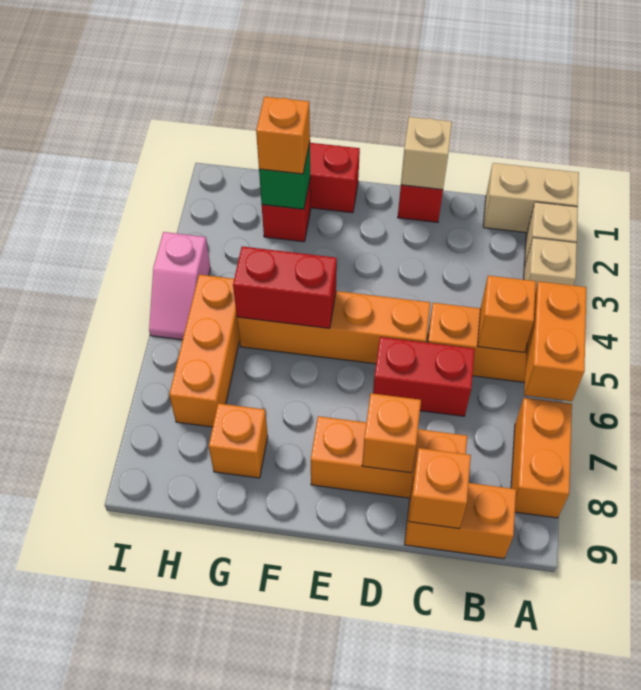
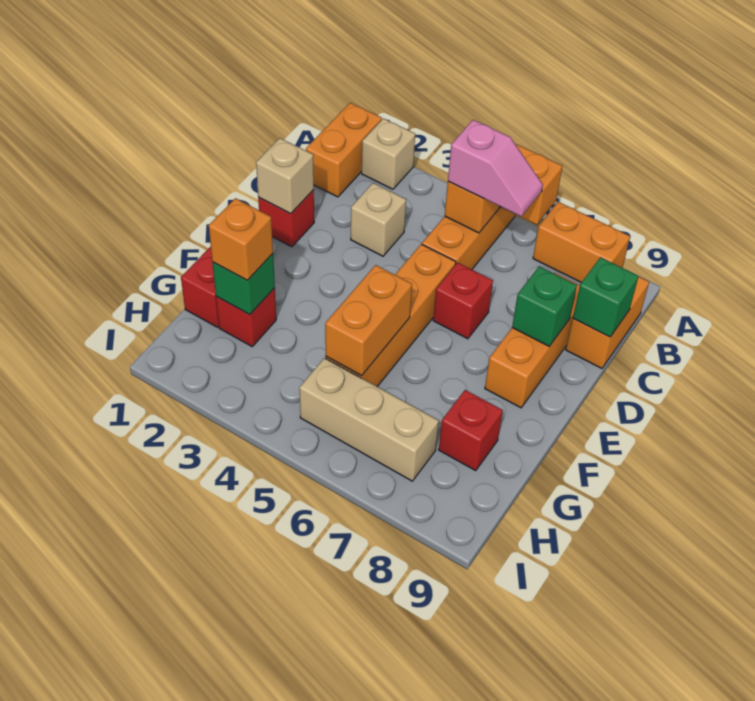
tan brick A1:B1 level 1 -> orange brick A1:B1 level 1
tan brick A3 level 1 -> tan brick C3 level 1
red brick C6:D6 level 1 -> red brick D6 level 1
orange brick C9 level 2 -> green brick C9 level 2
orange brick D8 level 2 -> green brick D8 level 2
red brick F5:G5 level 2 -> orange brick F5:G5 level 2
orange brick G8 level 1 -> red brick G8 level 1
orange brick H5:H7 level 1 -> tan brick H5:H7 level 1
pink slope I4:I5 level 1 top 4 -> pink slope B5:B6 level 3 top 5

